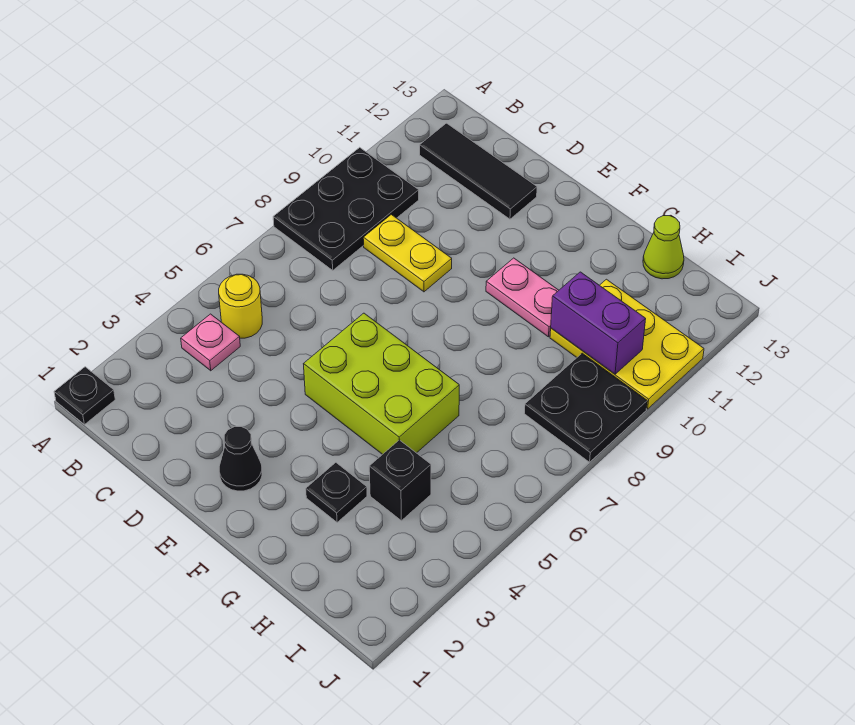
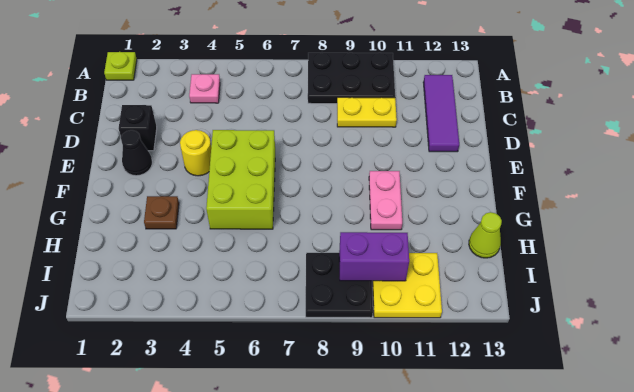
black plate A1 level 1 -> lime plate A1 level 1
yellow round brick B5 level 1 -> yellow round brick E4 level 1
black tile B12:D12 level 1 -> purple tile B12:D12 level 1
yellow plate C9:D9 level 1 -> yellow plate C9:C10 level 1
black plate G3 level 1 -> brown plate G3 level 1
black brick H4 level 1 -> black brick D2 level 1
yellow plate H10:J11 level 1 -> yellow plate I10:J11 level 1
purple brick H10:I10 level 2 -> purple brick I9:I10 level 2

